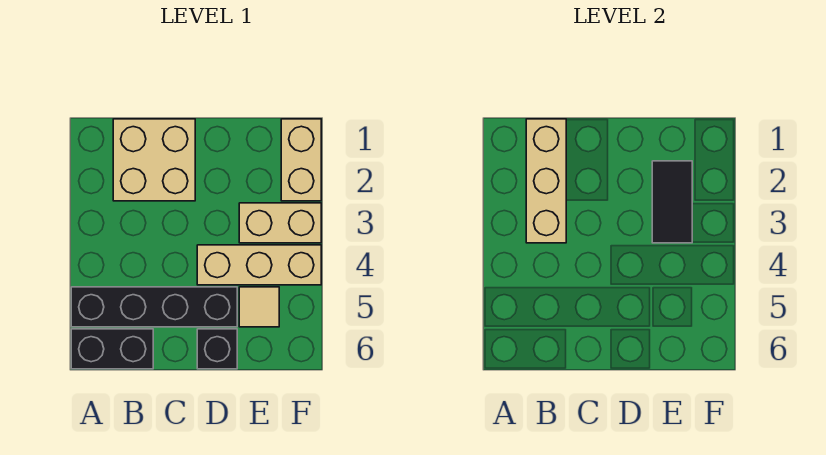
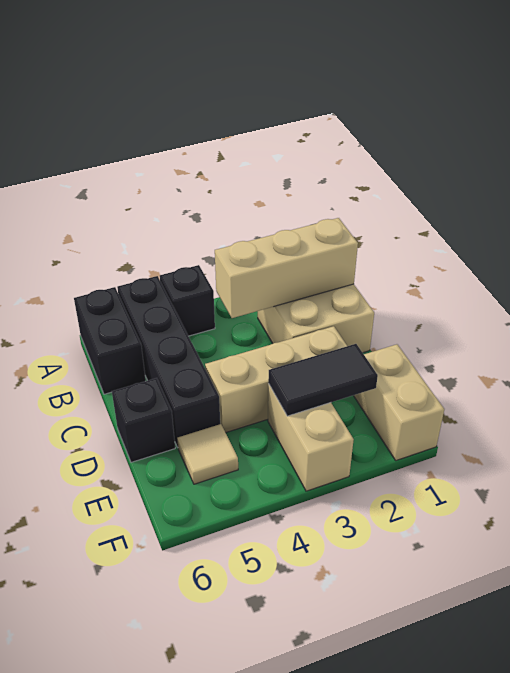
none -> black brick A4 level 1
tan brick D4:F4 level 1 -> tan brick D2:D4 level 1
tan brick F1:F2 level 1 -> tan brick E1:F1 level 1

